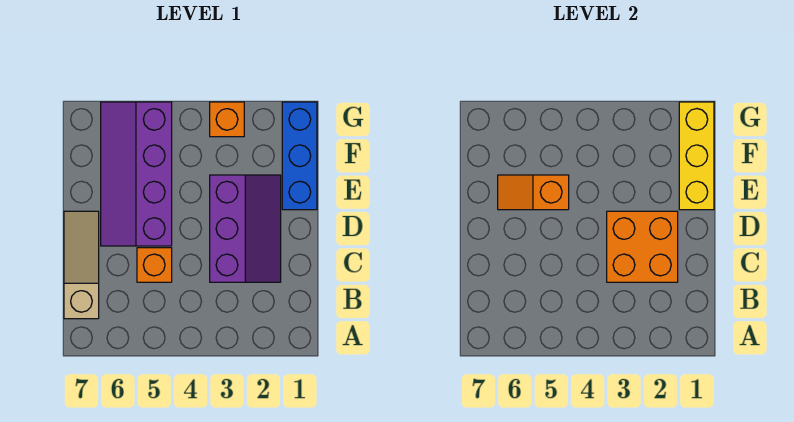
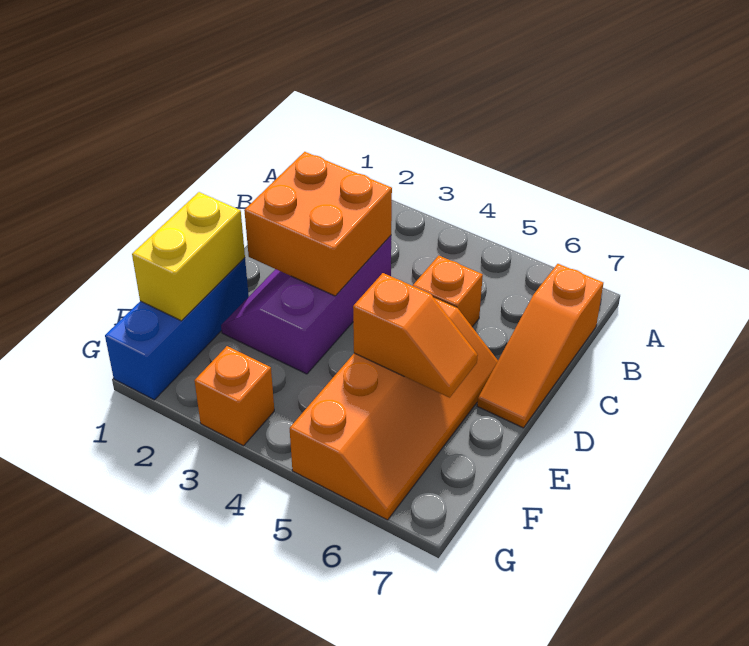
tan slope B7:D7 level 1 top B -> orange slope B7:D7 level 1 top B
purple slope D5:G6 level 1 top 5 -> orange slope D5:G6 level 1 top 5
yellow brick E1:G1 level 2 -> yellow brick E1:F1 level 2

